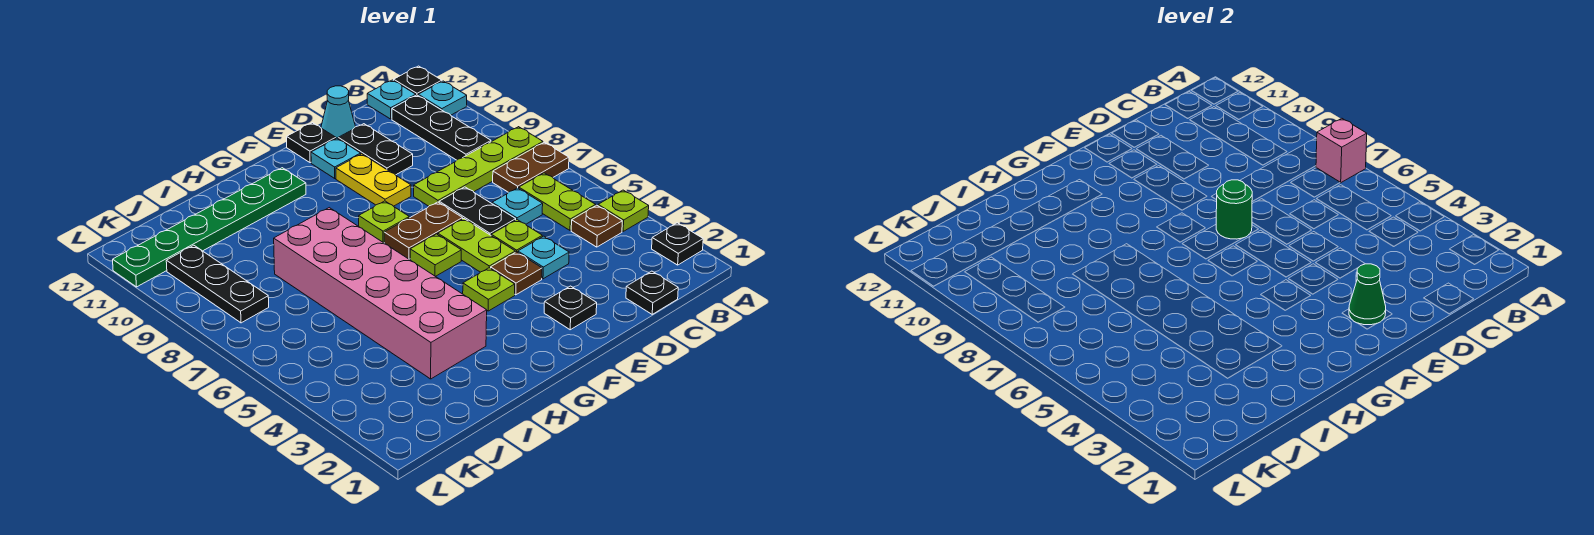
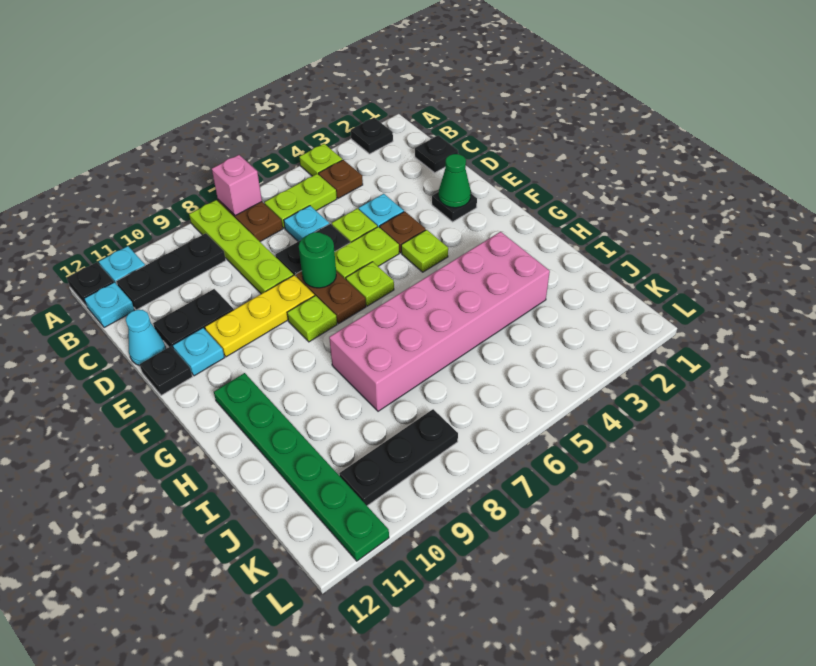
yellow plate E9:E10 level 1 -> yellow plate E8:E10 level 1

